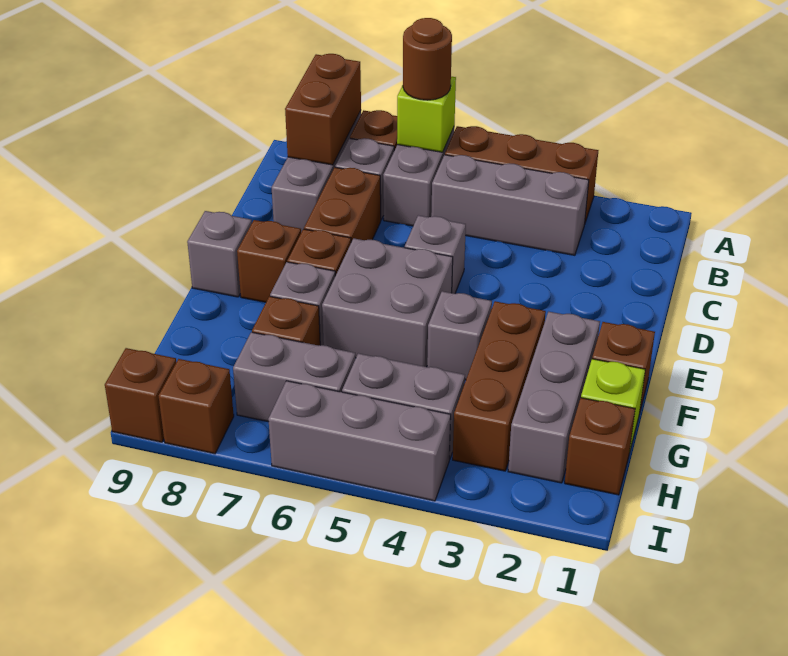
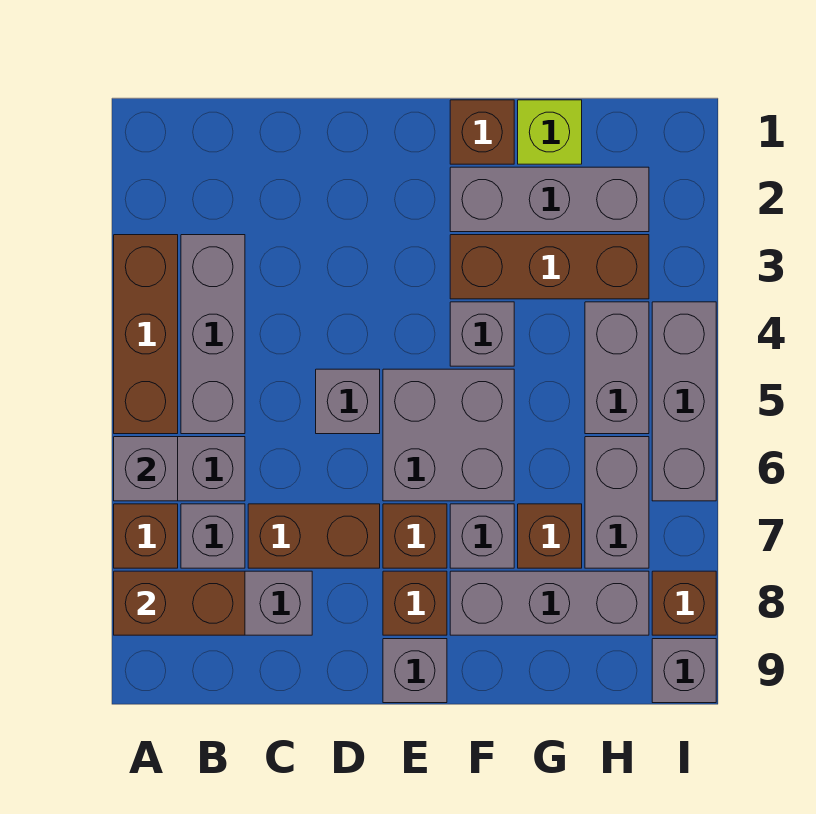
lime brick A6 level 2 -> grey brick A6 level 2
brown round brick A6 level 3 -> none
none -> grey brick F8:H8 level 1
brown brick H1 level 1 -> none
brown brick I9 level 1 -> grey brick I9 level 1

